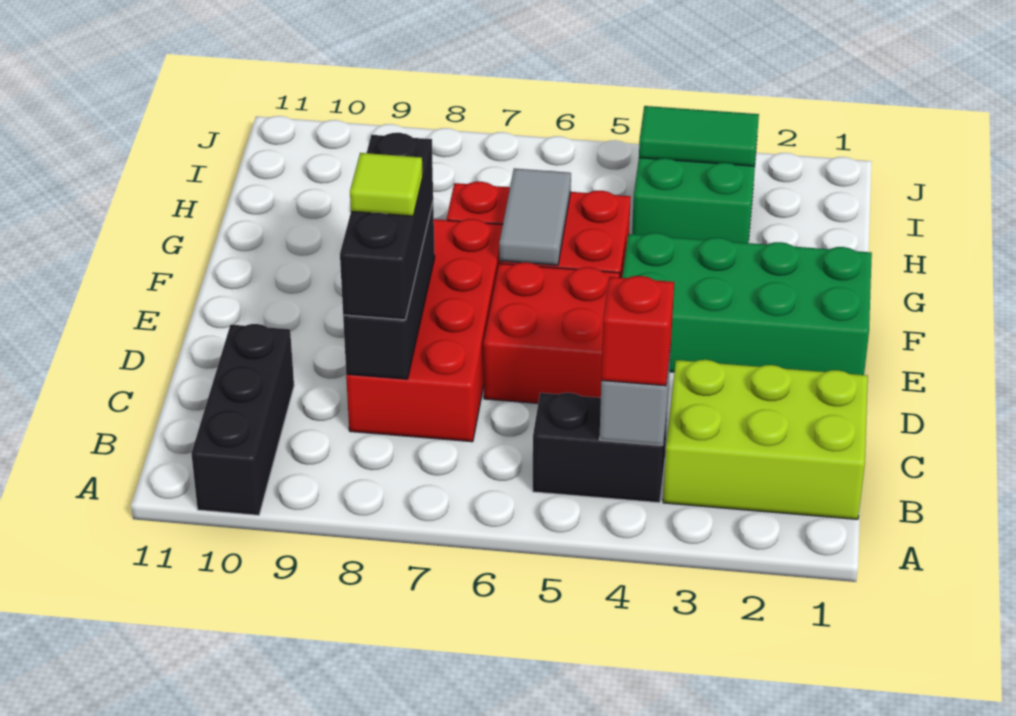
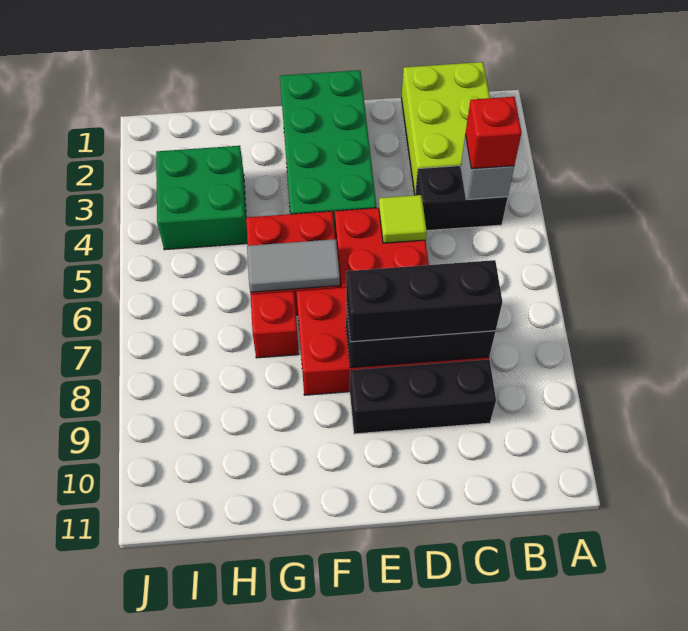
black brick A10:C10 level 1 -> black brick C9:E9 level 1
black brick B4:B5 level 1 -> black brick B4:C4 level 1
lime tile D8 level 4 -> lime tile D5 level 2
green tile I3:I4 level 2 -> none

